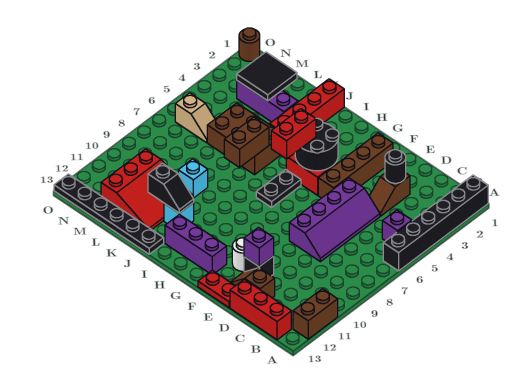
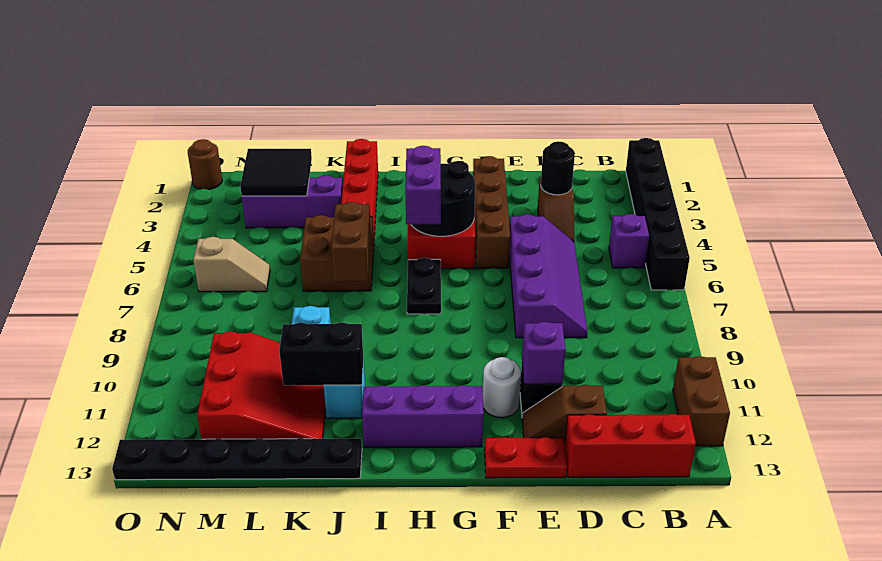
red brick H5:H6 level 3 -> purple brick H5:H6 level 3
brown brick J5:L6 level 1 -> brown brick J5:K6 level 1
black slope J11:K11 level 2 top K -> black brick J11:K11 level 2

